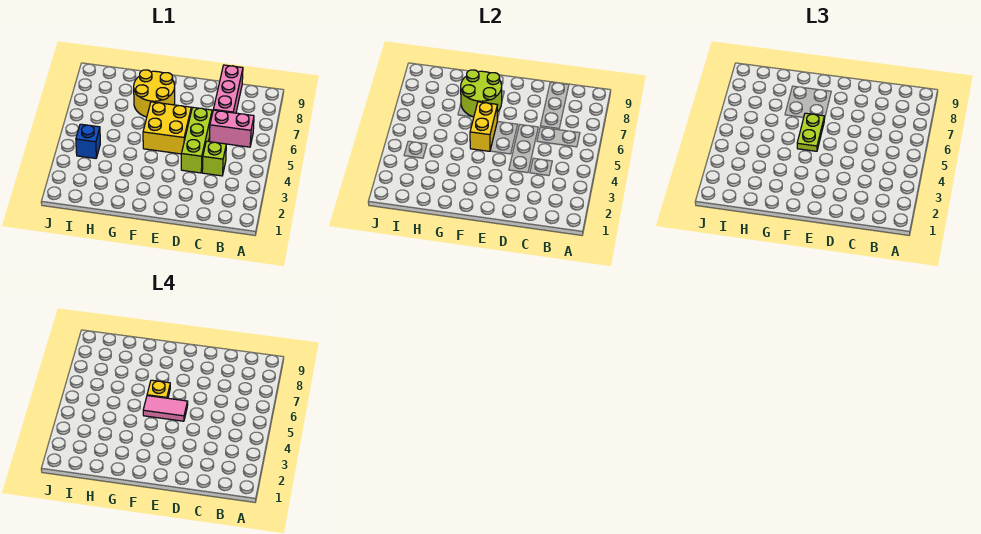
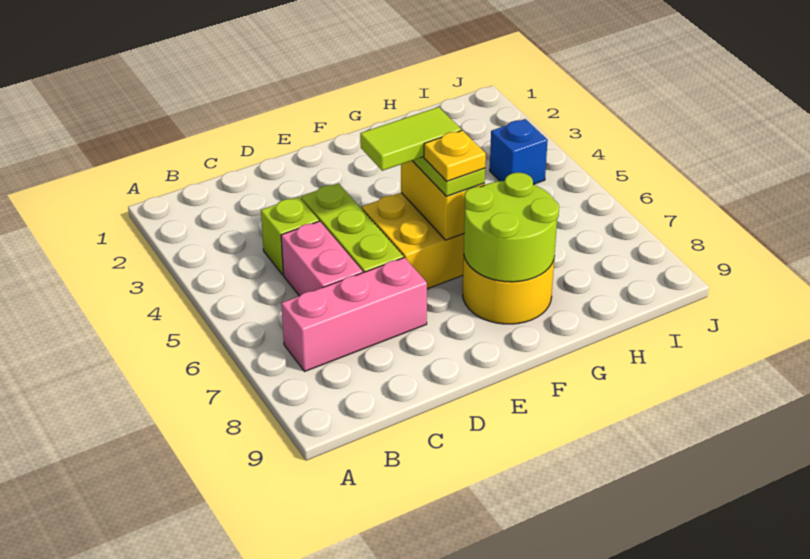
pink brick B6:C6 level 1 -> pink brick C5:C6 level 1
pink brick C7:C9 level 1 -> pink brick B7:D7 level 1
pink tile E5:F5 level 4 -> lime tile E5:F5 level 4

